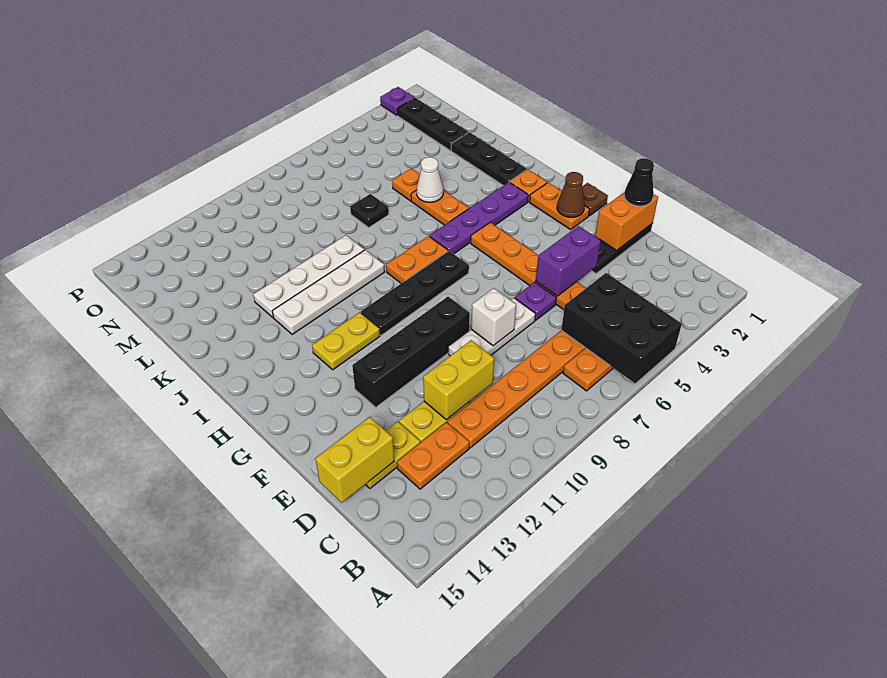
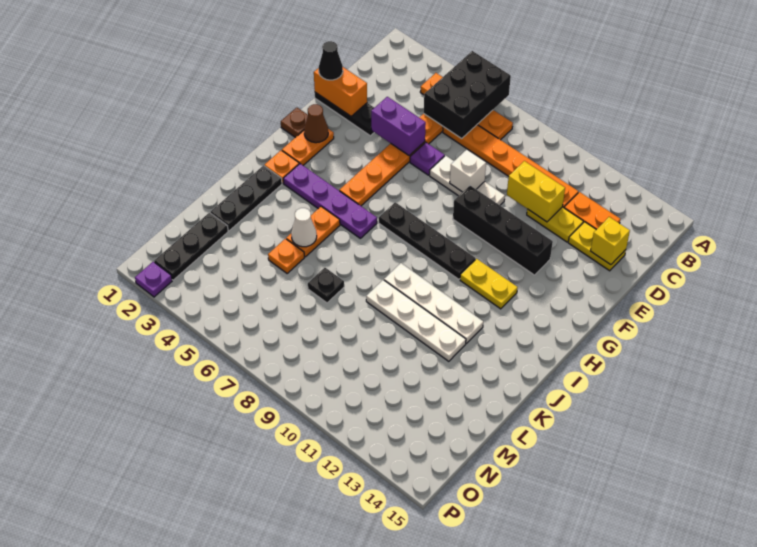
yellow brick D14:D15 level 2 -> yellow brick D14 level 2
orange plate I7:I8 level 1 -> none

